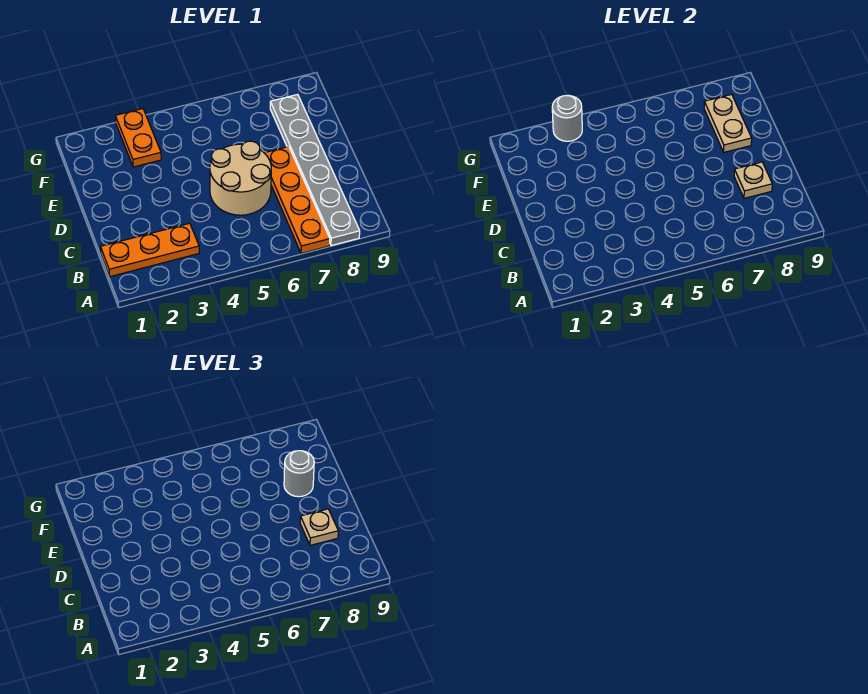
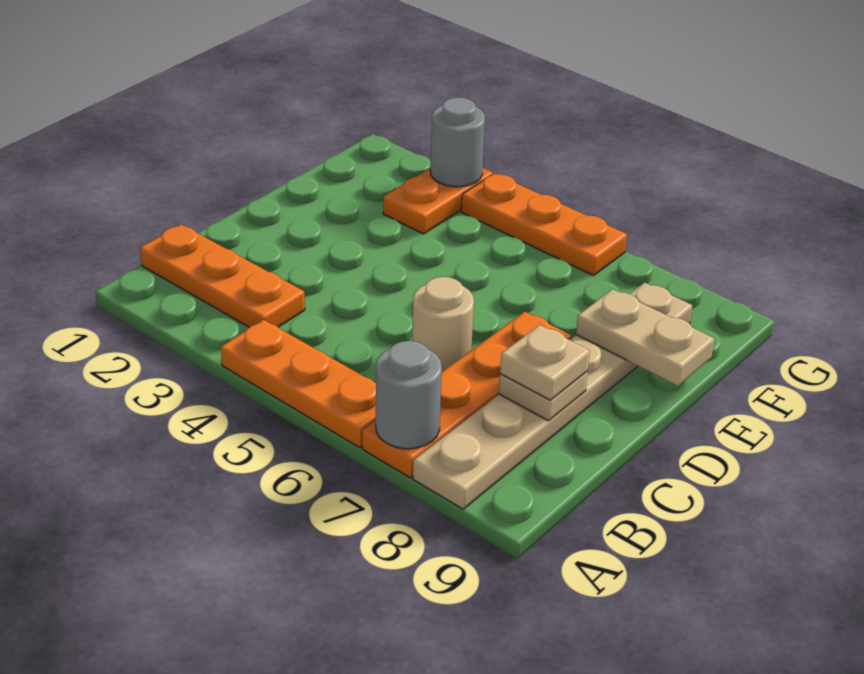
none -> orange plate A4:A6 level 1
grey plate A8:F8 level 1 -> tan plate A8:F8 level 1
tan round brick C5:D6 level 1 -> tan round brick C6 level 1
tan plate E8:F8 level 2 -> tan plate E8:E9 level 2
grey round brick E8 level 3 -> grey round brick A7 level 2
none -> orange plate G4:G6 level 1

